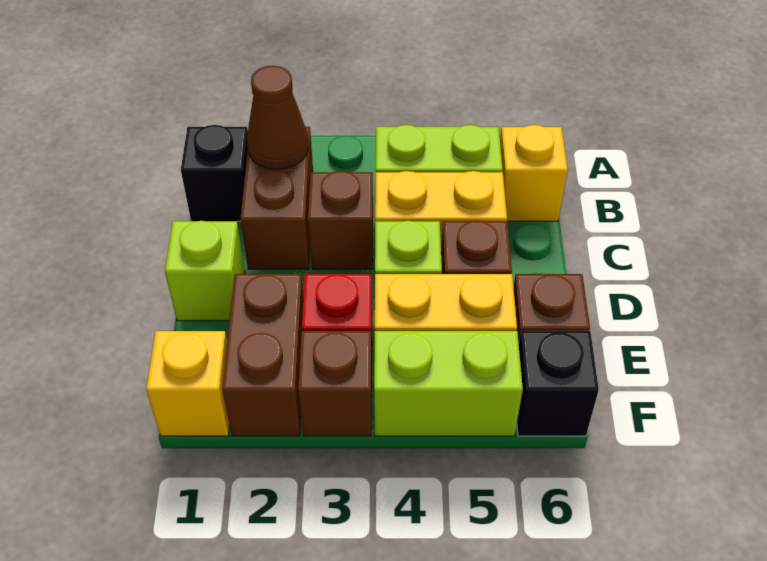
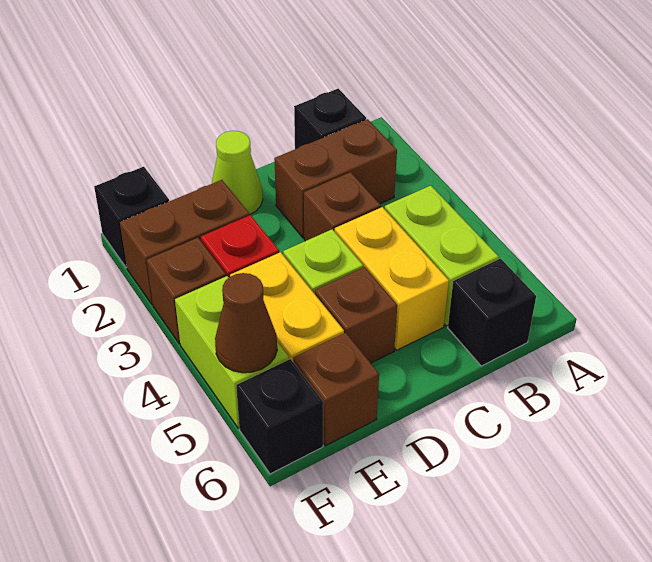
brown cone B2 level 2 -> brown cone F5 level 2
yellow brick B6 level 1 -> black brick B6 level 1
lime brick D1 level 1 -> lime cone D1 level 1
yellow brick F1 level 1 -> black brick F1 level 1

